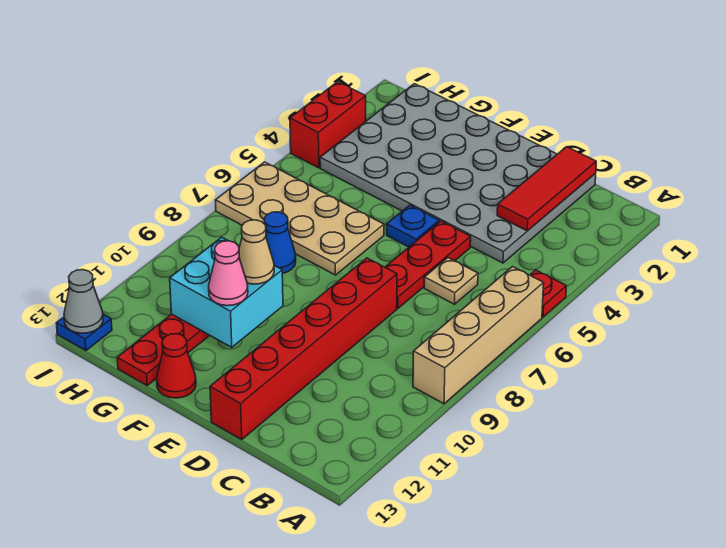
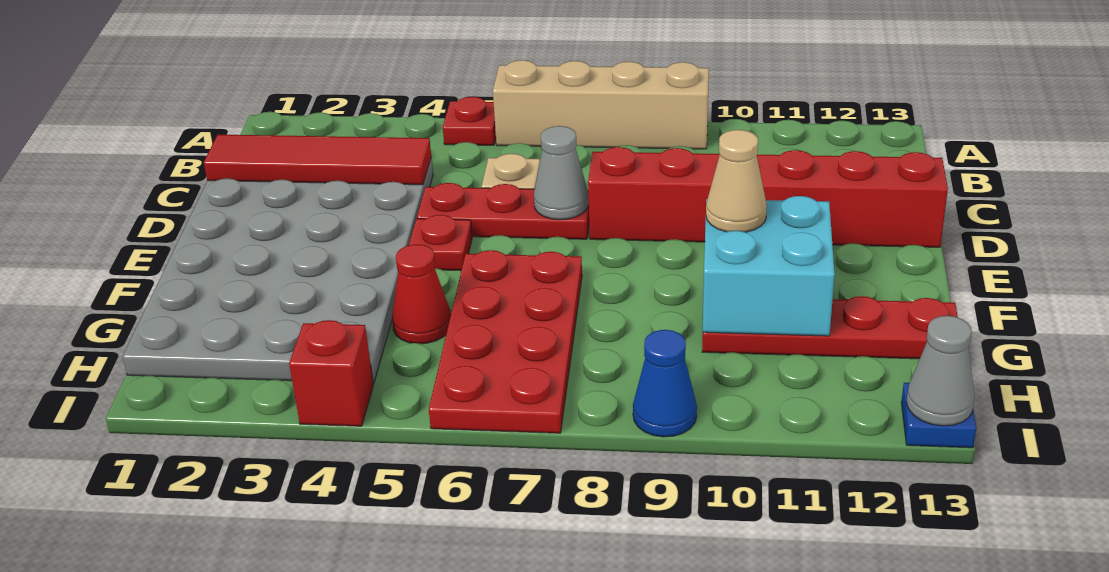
red tile C1:C3 level 2 -> red tile C1:C4 level 2
none -> grey cone D7 level 2
blue plate E5 level 1 -> red plate E5 level 1
tan plate F6:I7 level 1 -> red plate F6:I7 level 1
pink cone F11 level 3 -> none
red cone F13 level 1 -> red cone G5 level 1
blue cone G8 level 1 -> blue cone I9 level 1
red brick I3:I4 level 1 -> red brick I4 level 1

